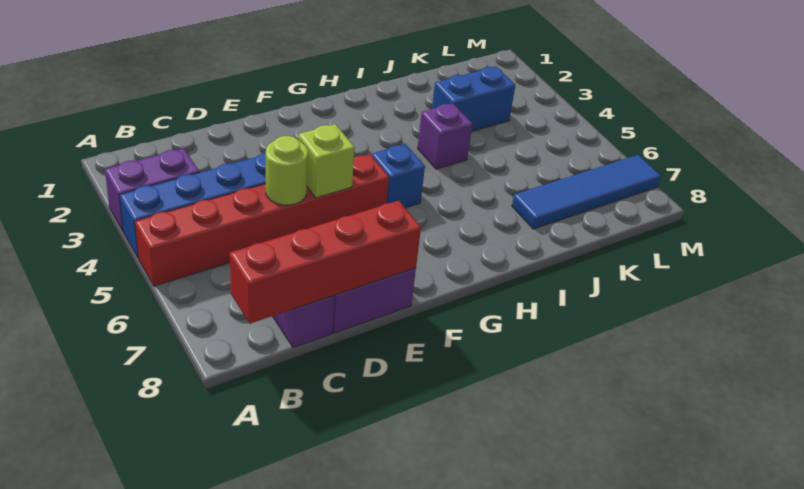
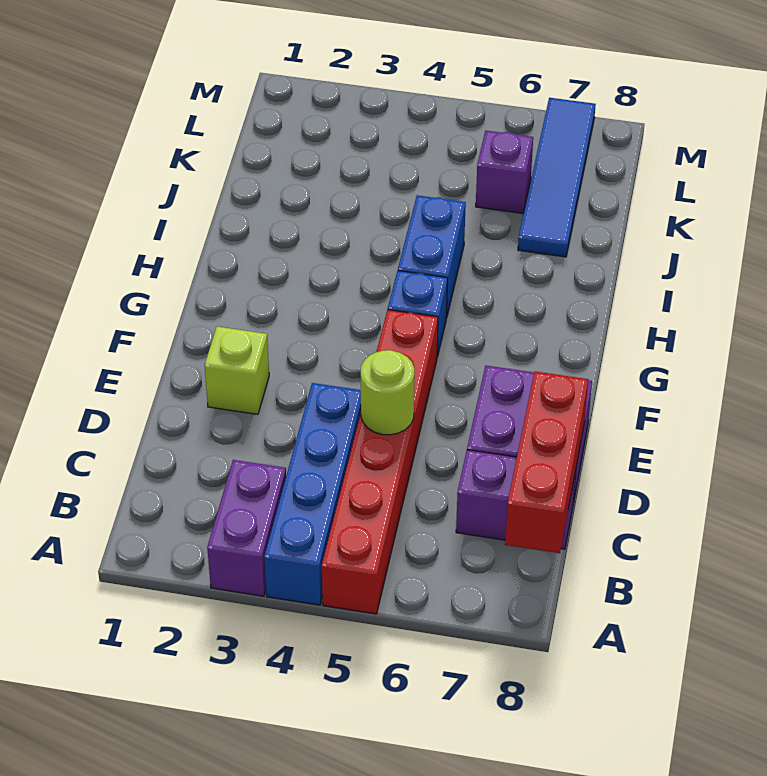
red brick B8:E8 level 2 -> red brick B8:D8 level 2
lime brick E5 level 2 -> lime brick E2 level 1
purple brick I4 level 1 -> purple brick K6 level 1
blue brick J3:K3 level 1 -> blue brick H5:I5 level 1

